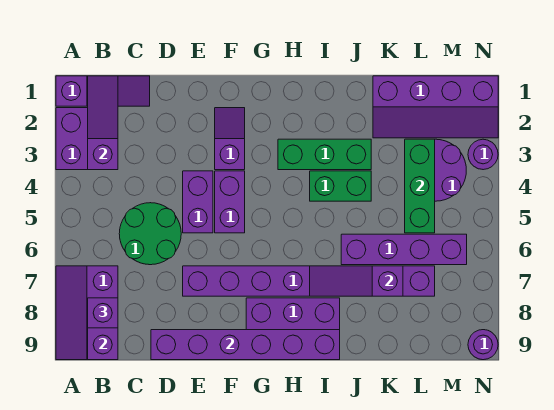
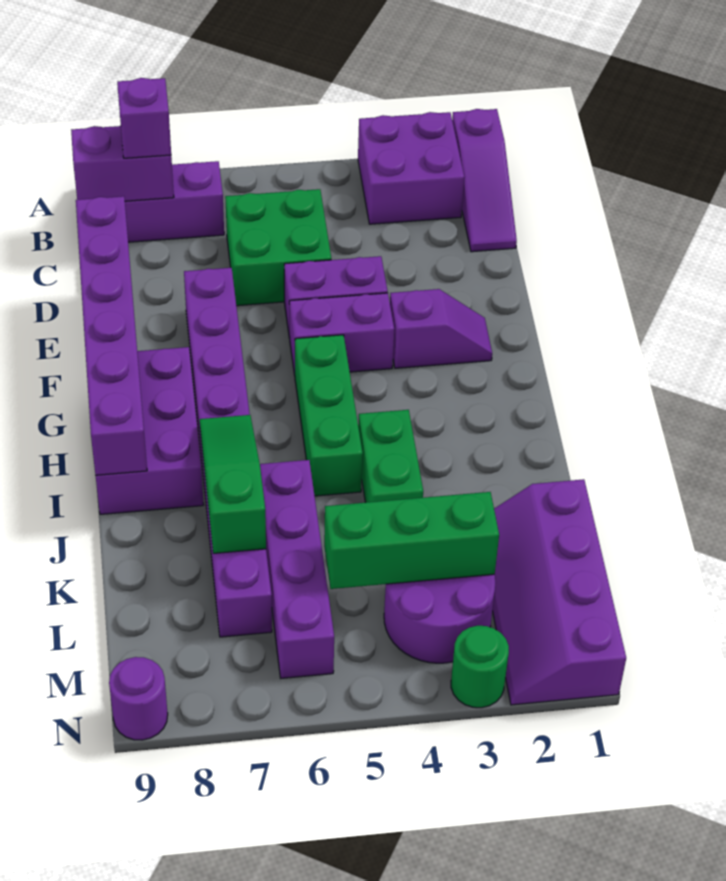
purple slope B1:B3 level 2 top 3 -> none
green round brick C5:D6 level 1 -> green brick C5:D6 level 1
green brick H3:J3 level 1 -> green brick G5:I5 level 1
purple slope I7:K7 level 2 top K -> green slope I7:K7 level 2 top K
purple round brick N3 level 1 -> green round brick N3 level 1

